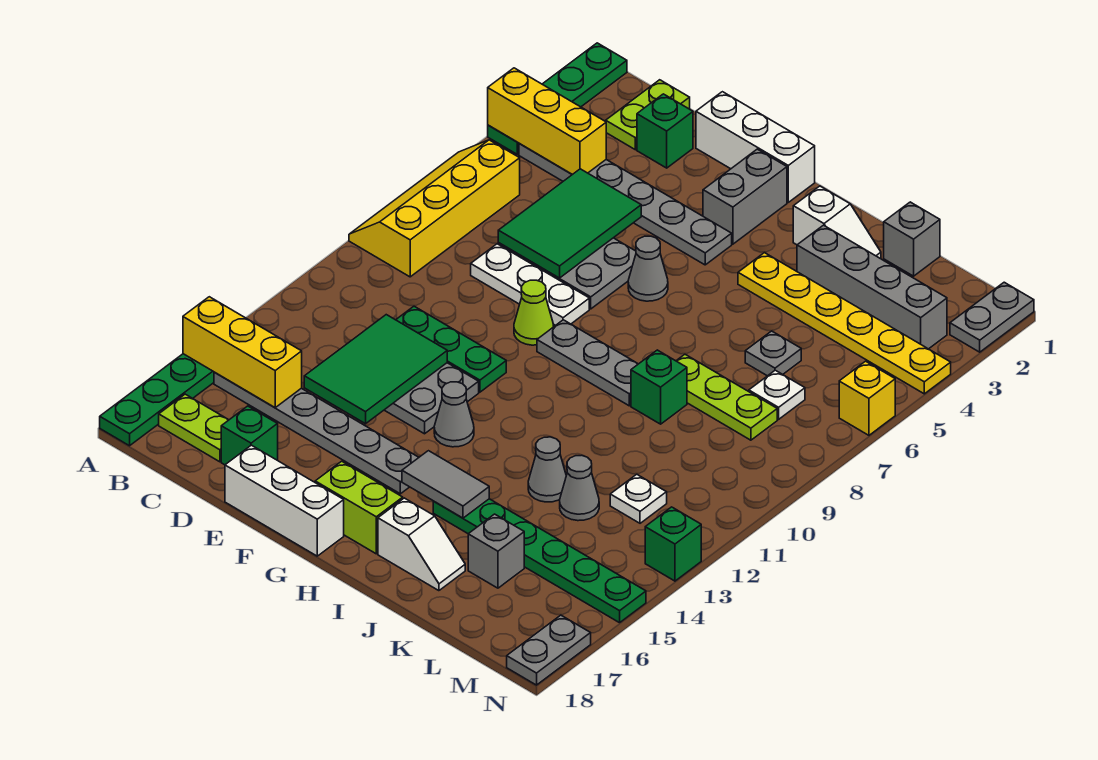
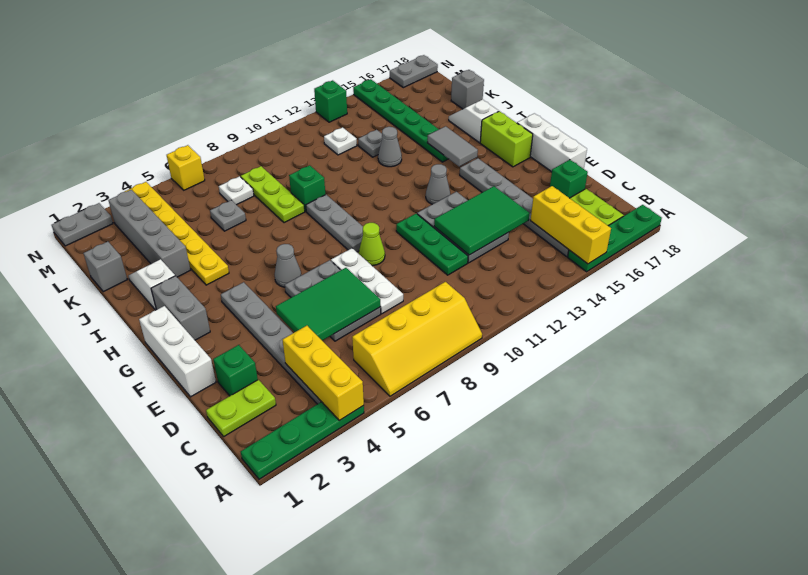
grey brick G2:G3 level 1 -> grey brick G2:H2 level 1
grey cone K13 level 1 -> grey plate K13 level 1
grey brick K16 level 1 -> grey brick K18 level 1

